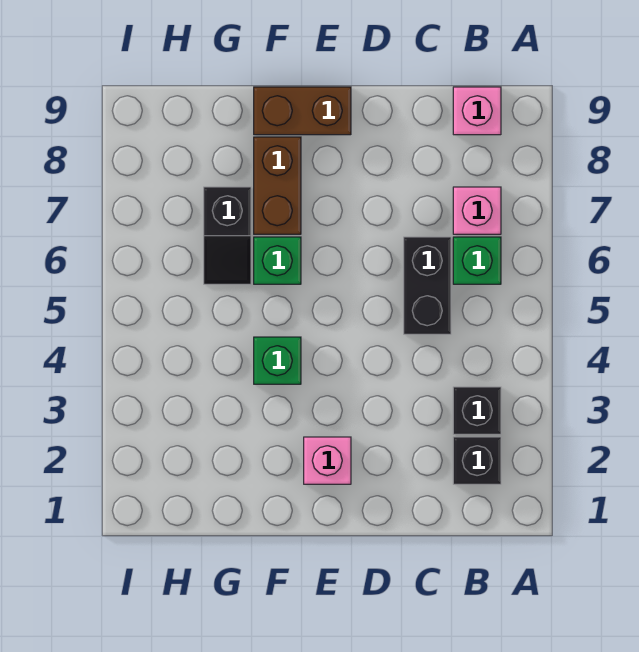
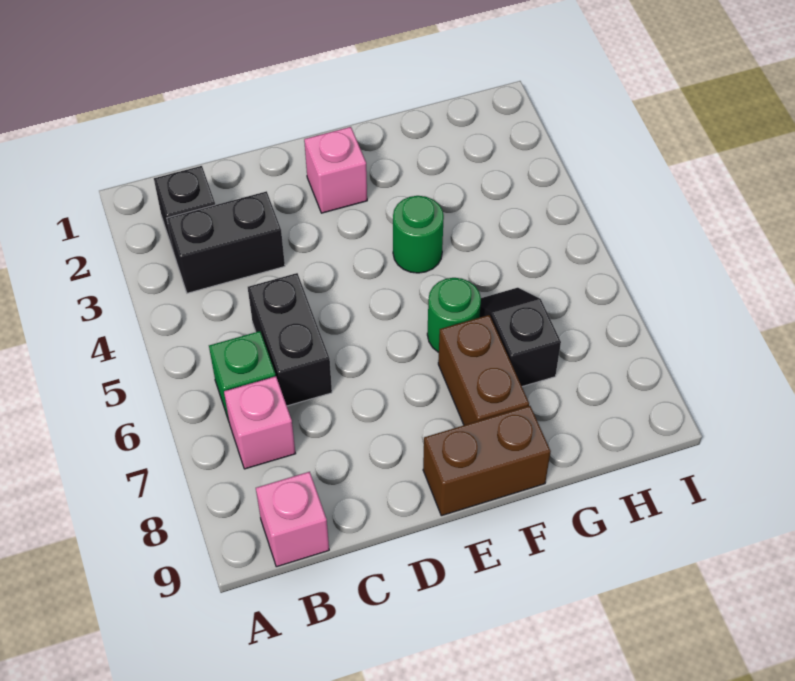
black brick B3 level 1 -> black brick B3:C3 level 1
green brick F4 level 1 -> green round brick F4 level 1
green brick F6 level 1 -> green round brick F6 level 1

